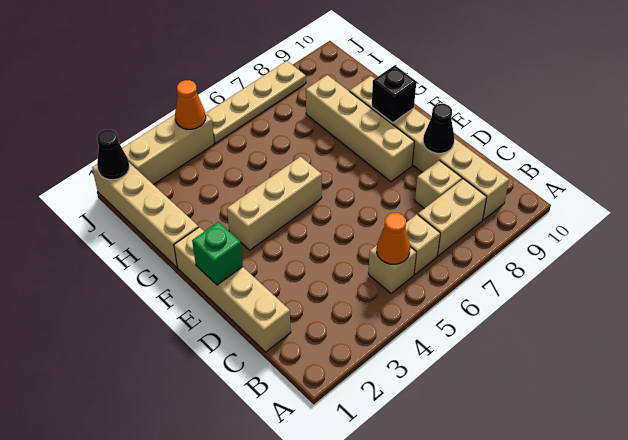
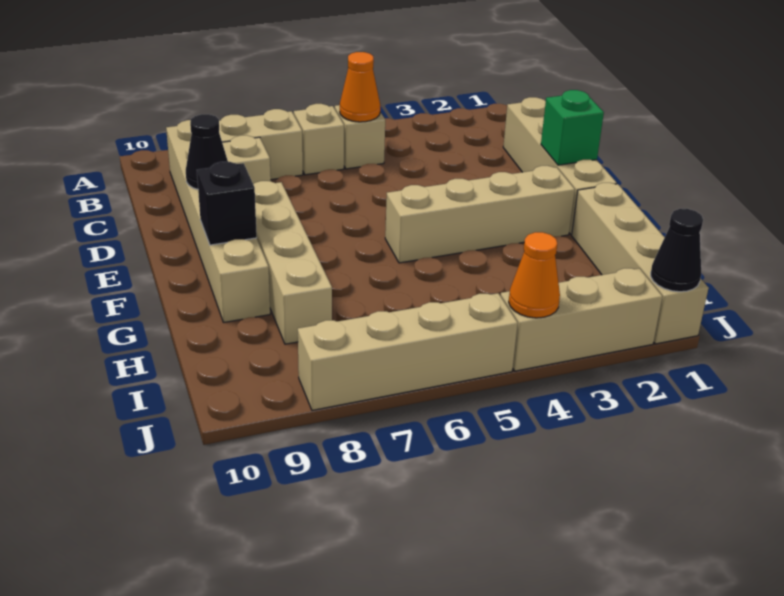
tan brick F3:F5 level 1 -> tan brick F2:F5 level 1
tan plate J5:J8 level 1 -> tan brick J5:J8 level 1

